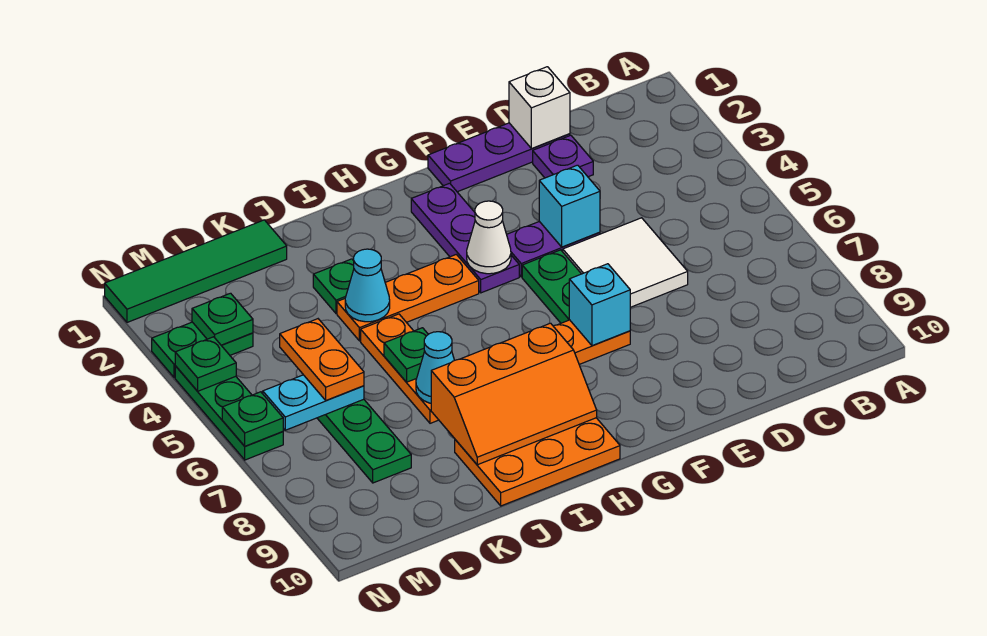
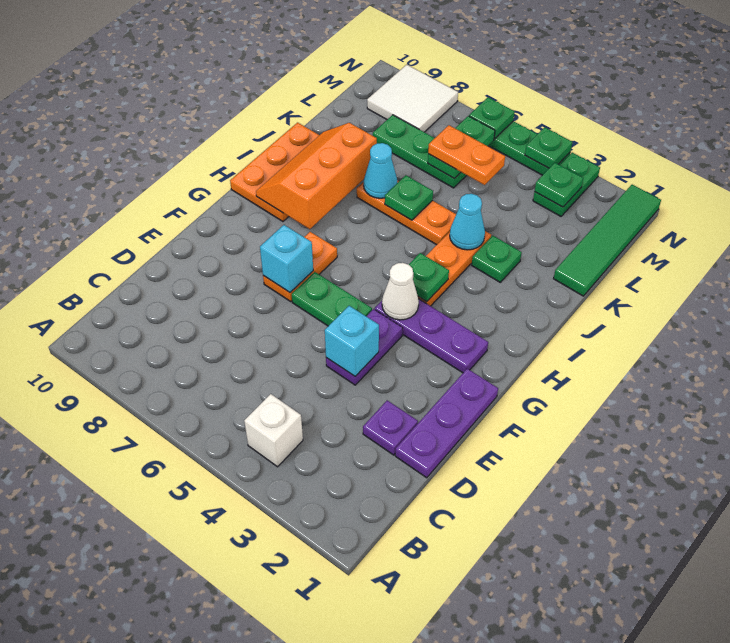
white brick D1 level 2 -> white brick B4 level 1
white tile D5:E6 level 1 -> white tile M8:N9 level 1
none -> green plate H4 level 2
cyan plate L6:M6 level 2 -> green plate L6:M6 level 2

